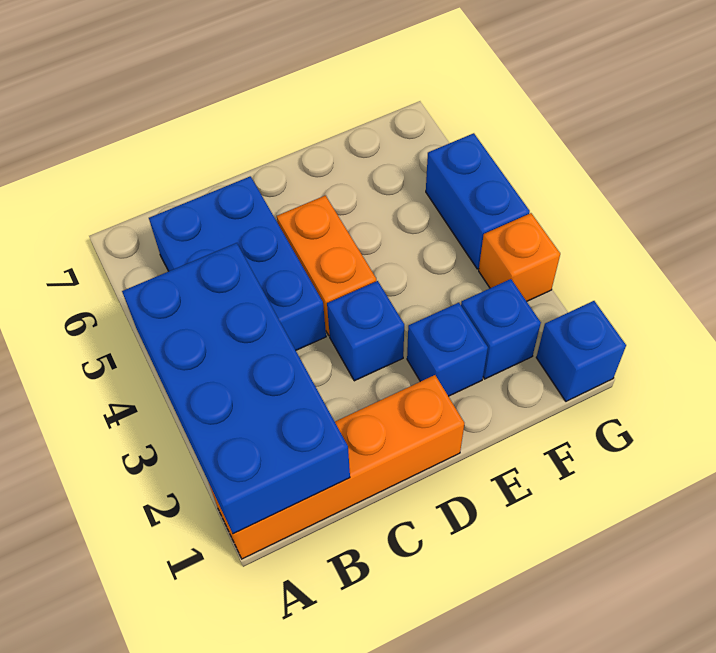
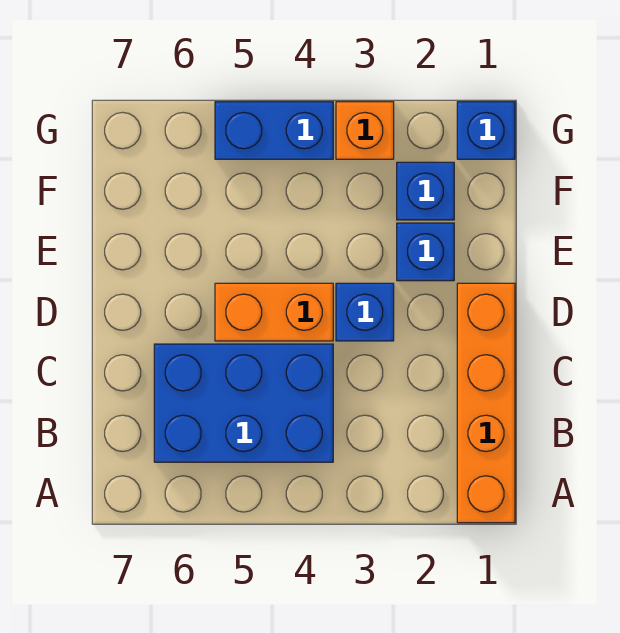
blue brick A1:B4 level 2 -> none

